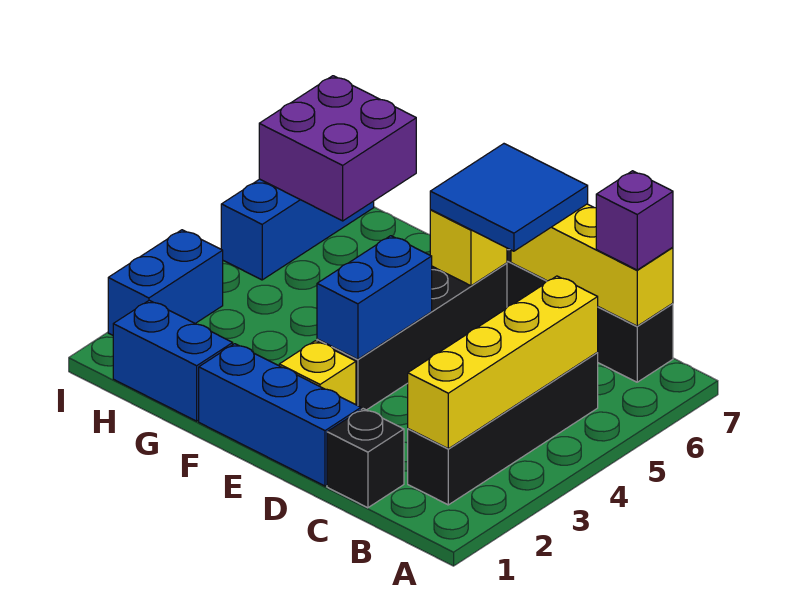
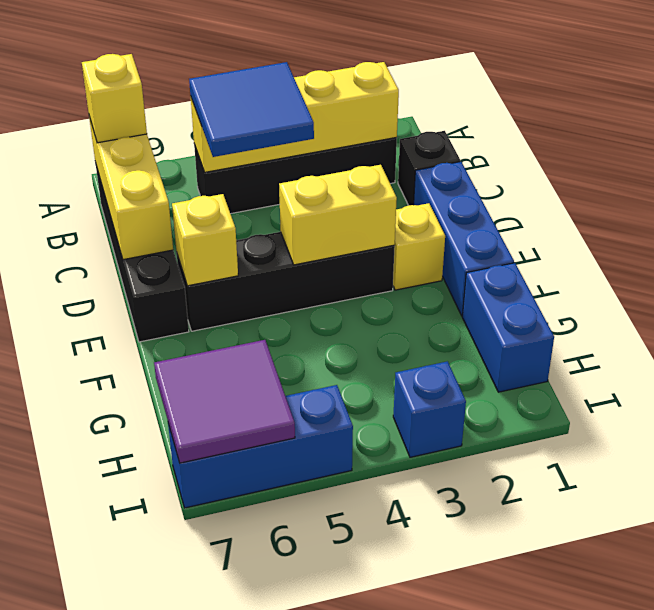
purple brick B7 level 3 -> yellow brick B7 level 3
blue tile D6:E7 level 3 -> blue tile B4:C5 level 3
blue brick E3:E4 level 2 -> yellow brick E3:E4 level 2
purple brick H6:I7 level 2 -> purple tile H6:I7 level 2
blue brick I2:I3 level 1 -> blue brick I3 level 1

